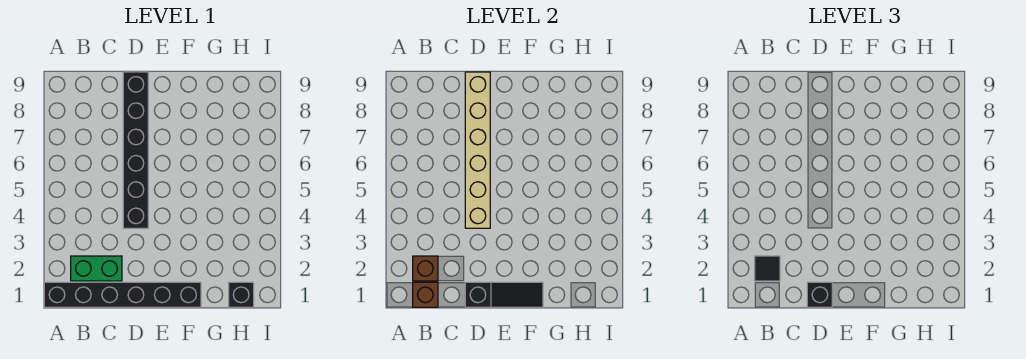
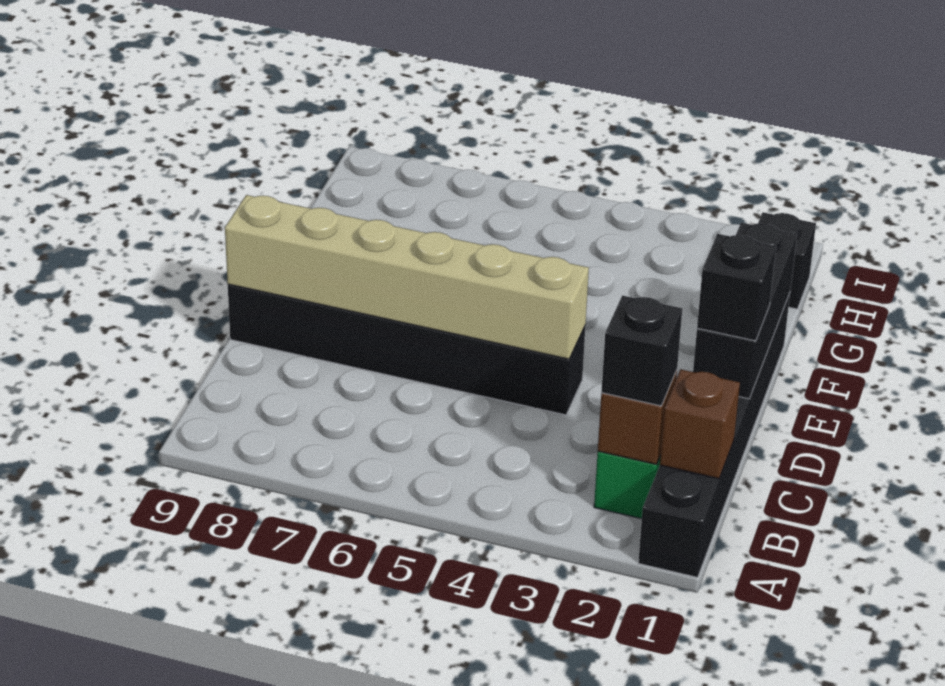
black tile B2 level 3 -> black brick B2 level 3
black slope D1:F1 level 2 top D -> black brick D1:F1 level 2

